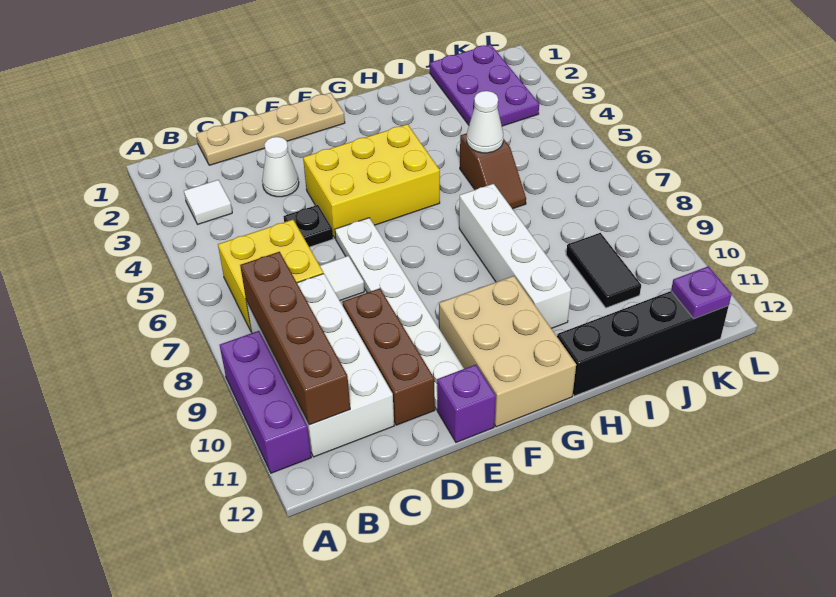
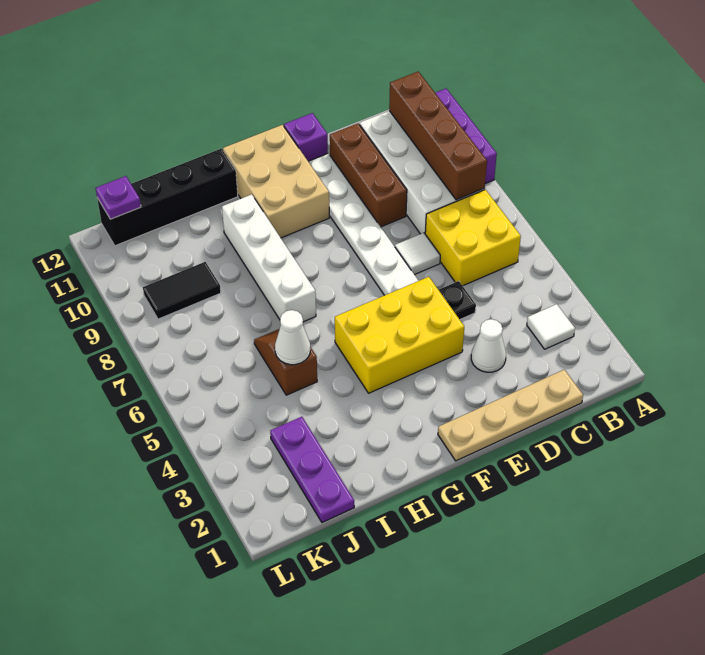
purple plate J1:K3 level 1 -> purple plate J1:J3 level 1
black tile J9:J10 level 1 -> black tile J9:K9 level 1

